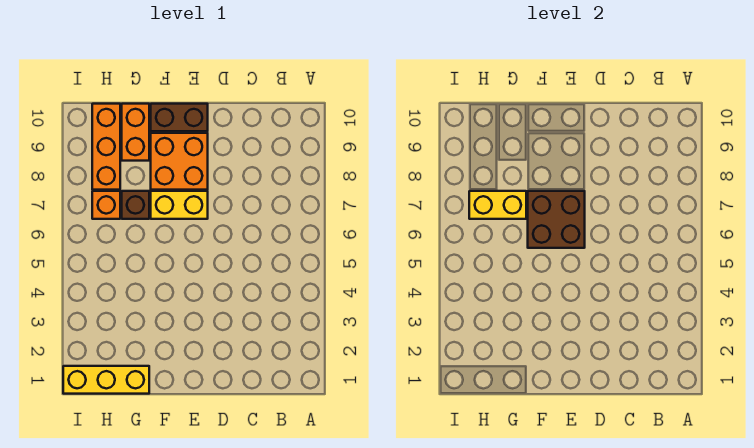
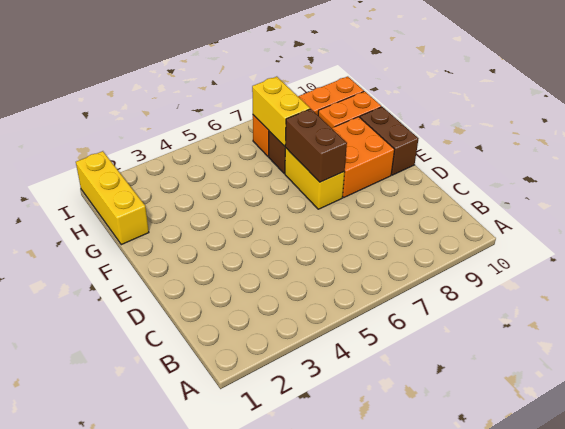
brown brick E6:F7 level 2 -> brown brick E7:F7 level 2

